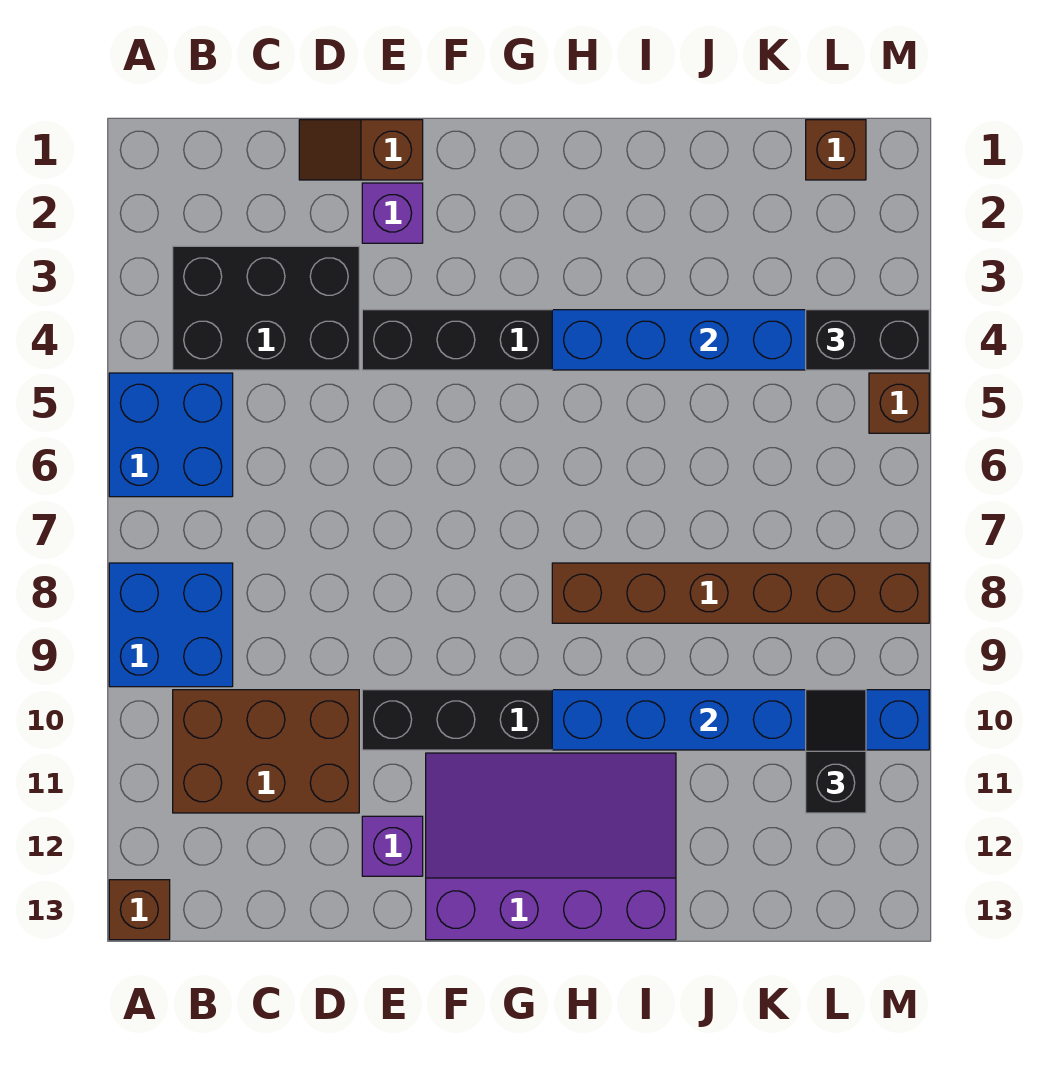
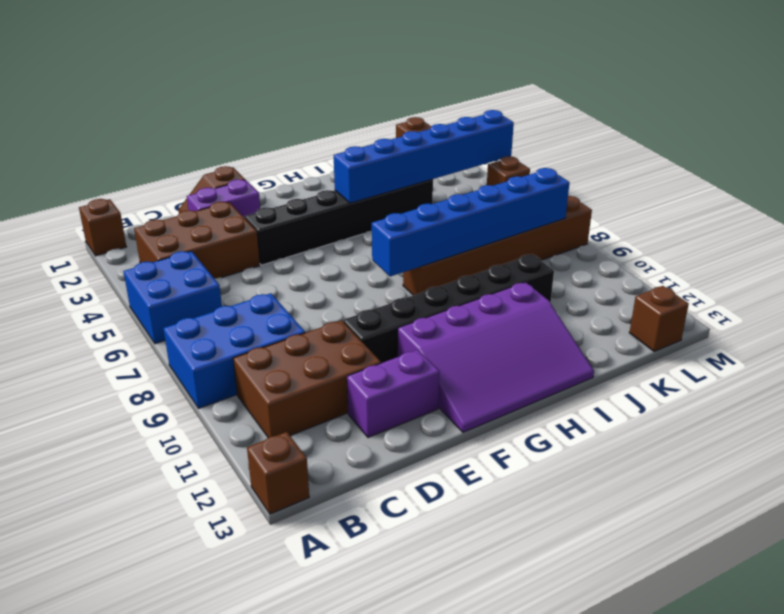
none -> brown brick A1 level 1
blue brick A8:B9 level 1 -> blue brick A8:C9 level 1
black brick B3:D4 level 1 -> brown brick B3:D4 level 1
purple brick E2 level 1 -> purple brick D2:E2 level 1
purple brick E12 level 1 -> purple brick D12:E12 level 1
purple slope F11:I13 level 1 top 13 -> purple slope F11:I13 level 1 top 11
blue brick H10:M10 level 2 -> blue brick G8:L8 level 2
black brick L4:M4 level 3 -> none
black slope L10:L11 level 3 top 11 -> none
none -> brown brick L13 level 1

